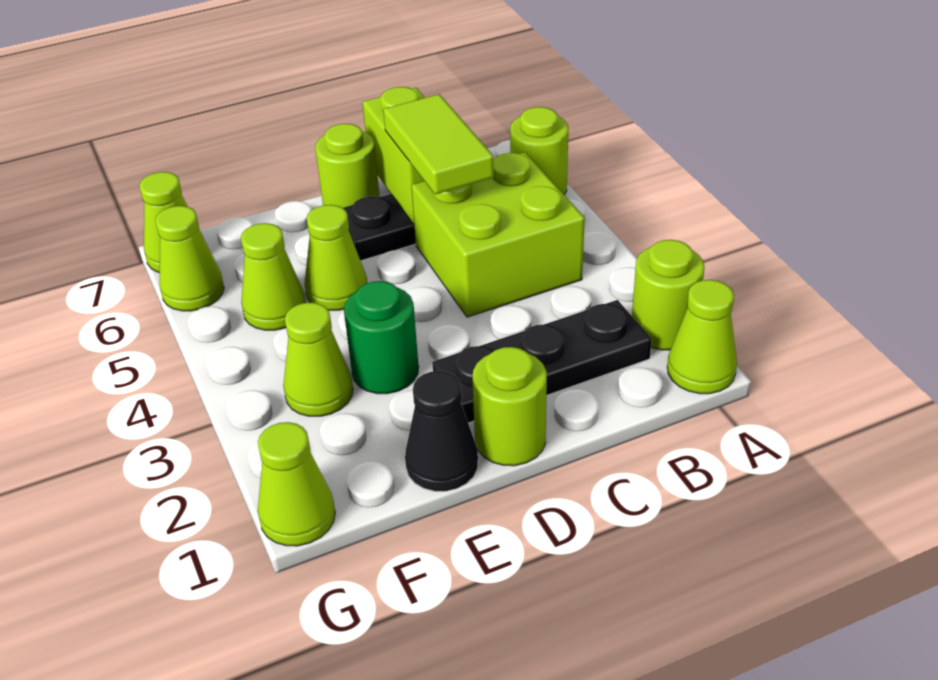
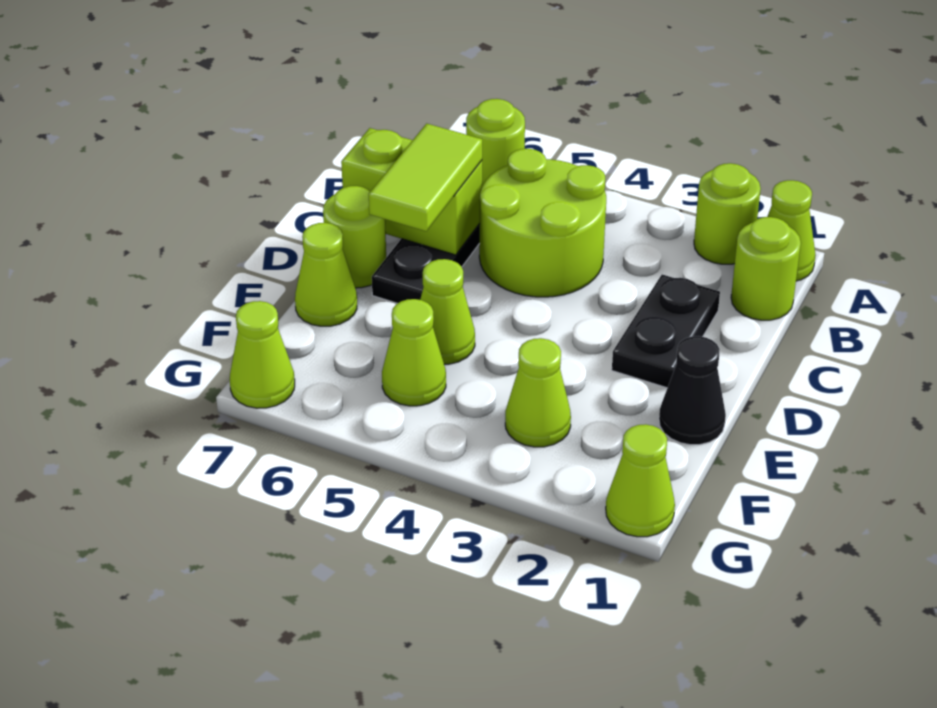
black plate B2:D2 level 1 -> black plate C2:D2 level 1
lime brick B4:C5 level 1 -> lime round brick B4:C5 level 1
lime tile C5:C6 level 3 -> lime tile C6:D6 level 3
lime round brick D1 level 1 -> lime round brick B1 level 1
green round brick E3 level 1 -> none
lime cone G6 level 1 -> lime cone E7 level 1

